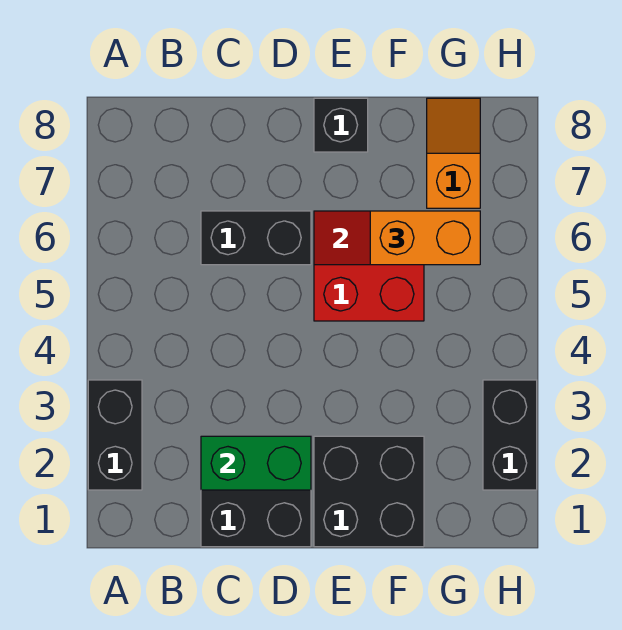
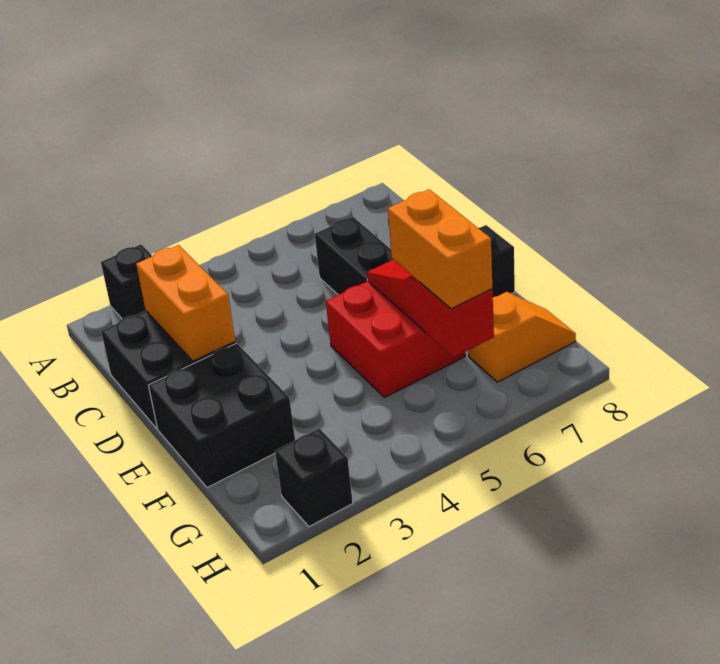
black brick A2:A3 level 1 -> black brick A2 level 1
green brick C2:D2 level 2 -> orange brick C2:D2 level 2
black brick H2:H3 level 1 -> black brick H2 level 1

